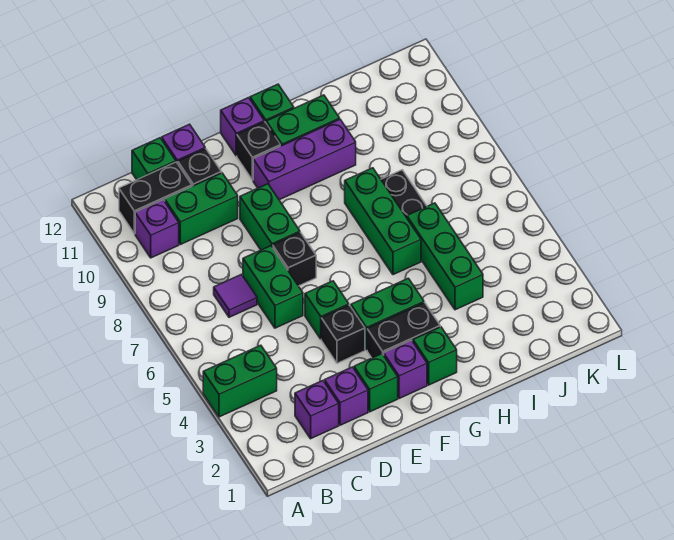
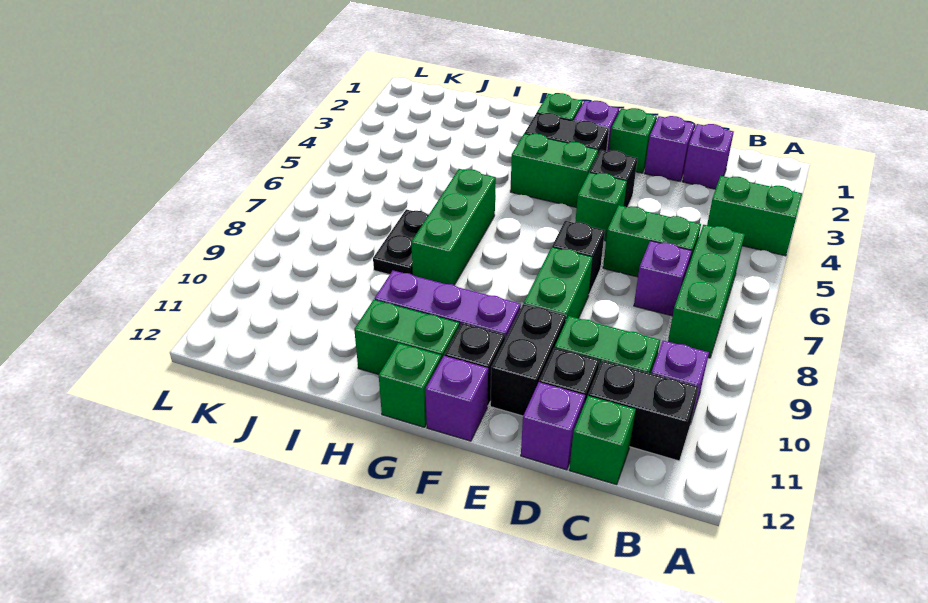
purple tile C7 level 1 -> purple brick C7 level 1
green brick D6:D7 level 1 -> green brick C6:D6 level 1
none -> black brick E10:E11 level 1
green brick I4:I6 level 1 -> green brick B6:B8 level 1

